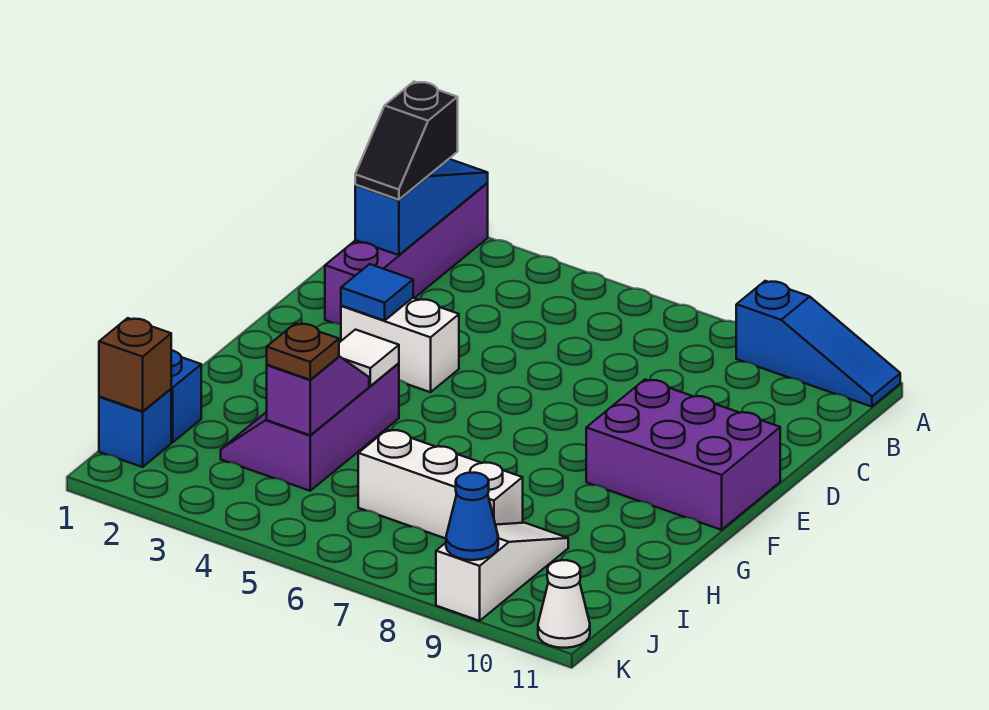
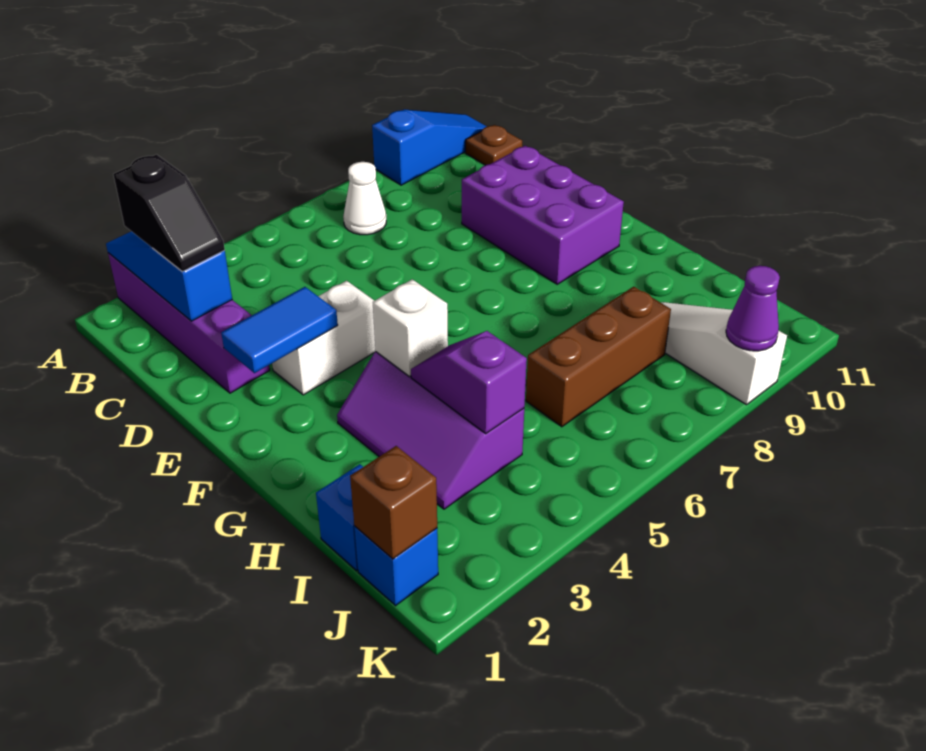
blue tile E3 level 2 -> blue tile E2:E3 level 2
purple brick E9:F11 level 1 -> purple brick D9:F10 level 1
white tile G4 level 2 -> white brick G4 level 2
brown plate I4 level 3 -> brown plate B11 level 1
white brick I6:I8 level 1 -> brown brick I6:I8 level 1
blue cone K9 level 2 -> purple cone K9 level 2
white cone K11 level 1 -> white cone B7 level 1

